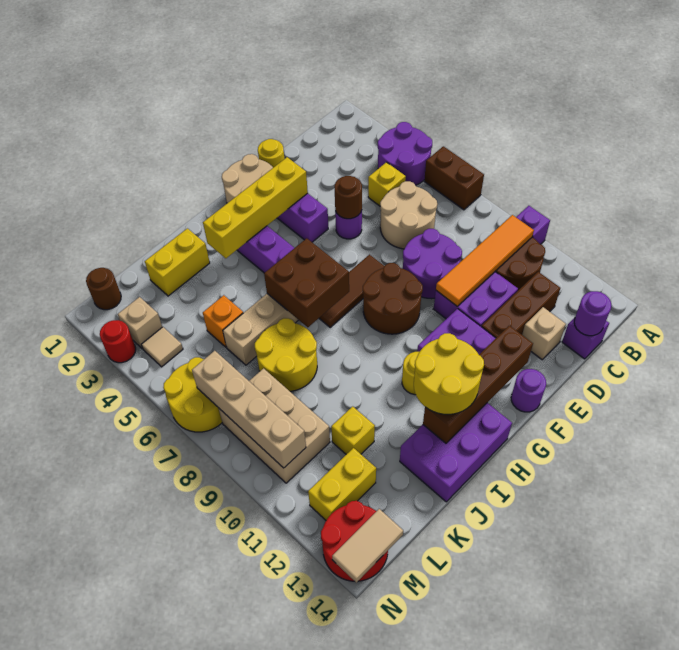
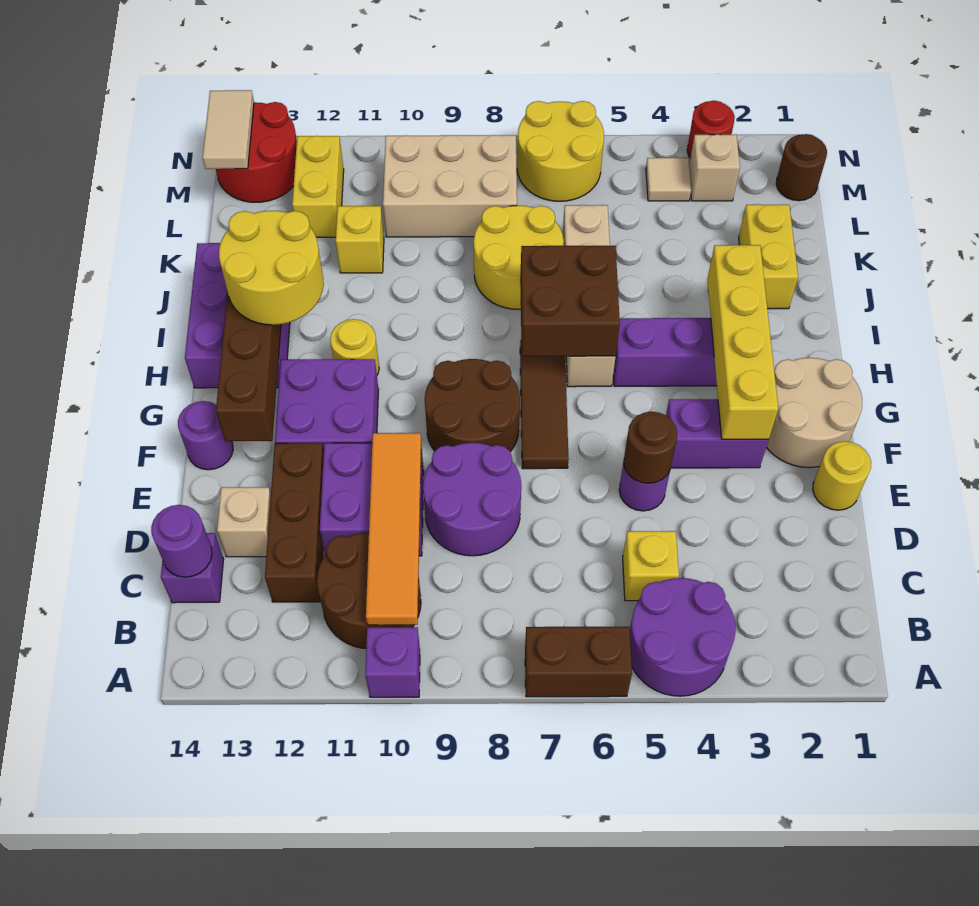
tan round brick C6:D7 level 1 -> none
orange brick K5 level 1 -> none
tan brick M7:M10 level 2 -> none

